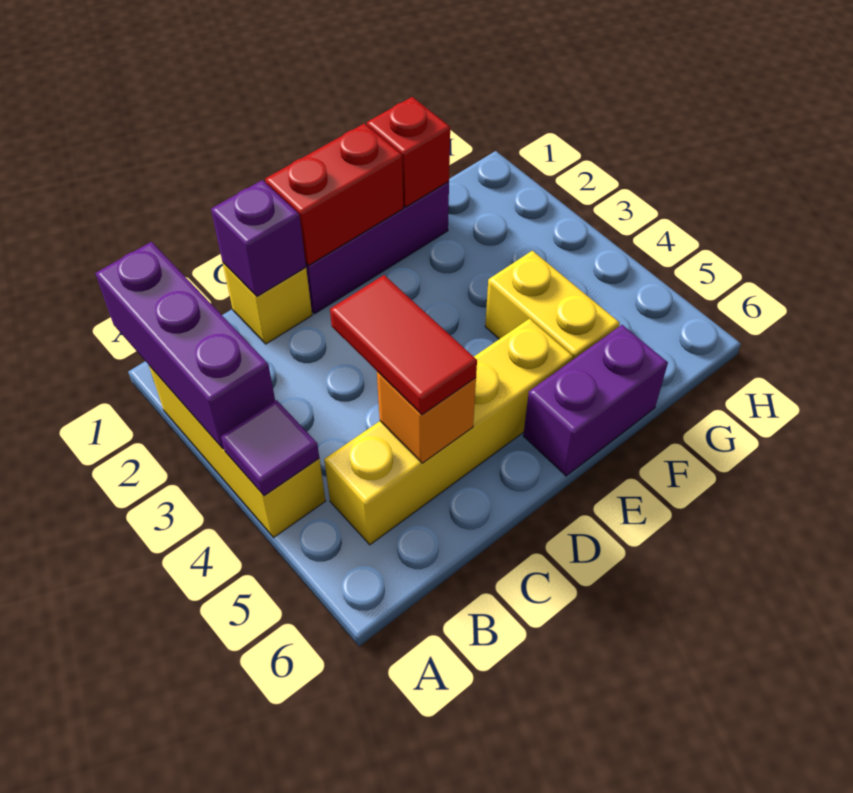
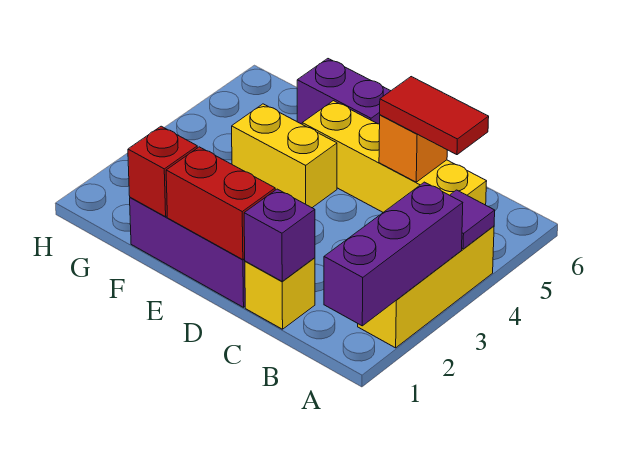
red tile C4:C5 level 3 -> red tile B5:C5 level 3
yellow brick F4:F5 level 1 -> yellow brick E4:F4 level 1

